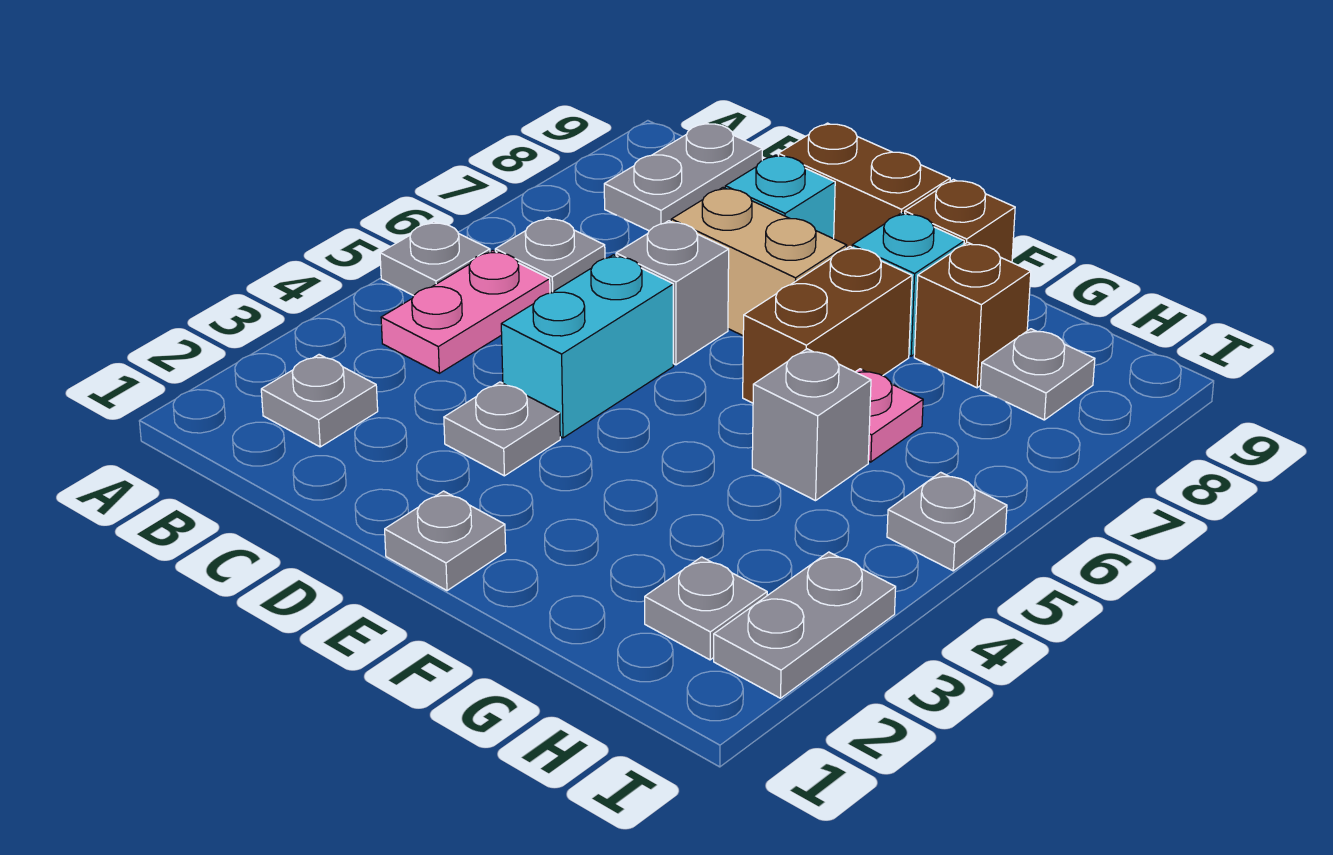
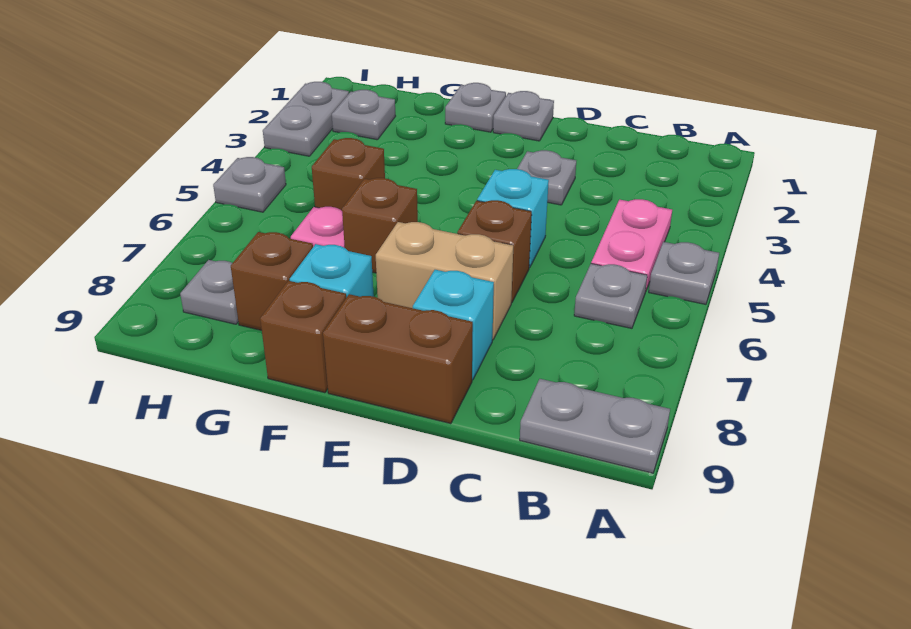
grey plate B2 level 1 -> grey plate F1 level 1
grey plate B8:B9 level 1 -> grey plate A9:B9 level 1
cyan brick D4:D5 level 1 -> cyan brick D5 level 1
grey brick D6 level 1 -> brown brick D6 level 1
brown brick F6:F7 level 1 -> brown brick F6 level 1
grey brick G5 level 1 -> brown brick G5 level 1

